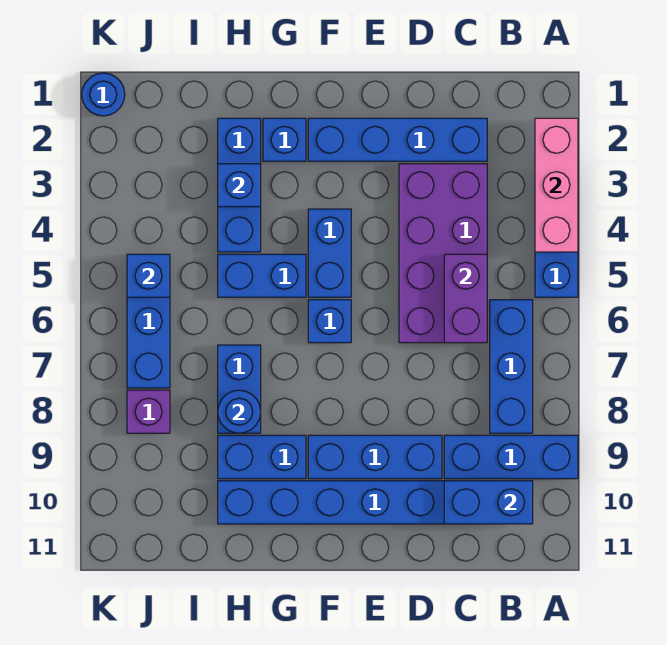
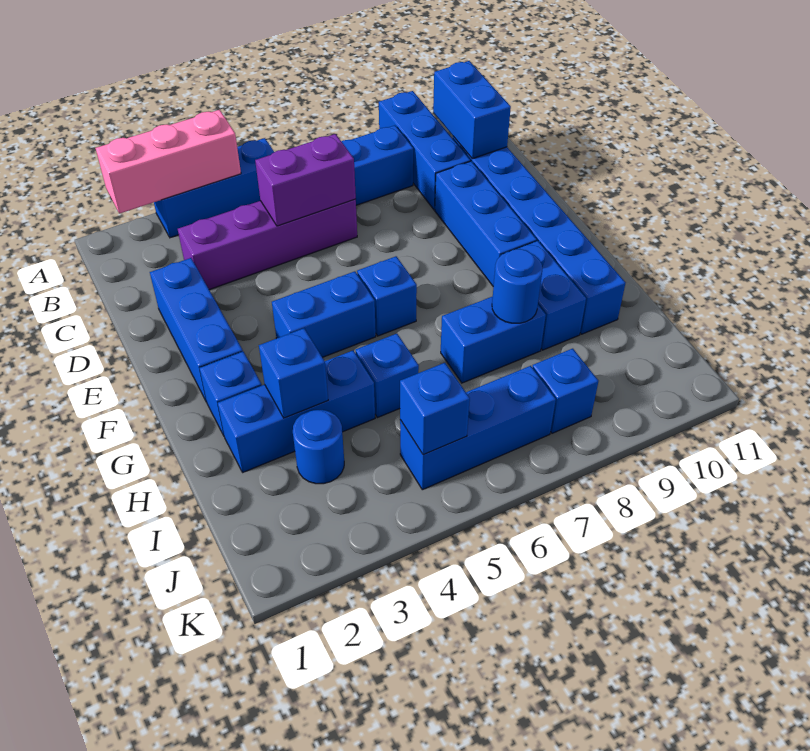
blue brick C2:F2 level 1 -> blue brick D2:F2 level 1
purple brick C3:D6 level 1 -> purple brick C3:C6 level 1
blue brick G5:H5 level 1 -> blue brick H5 level 1
purple brick J8 level 1 -> blue brick J8 level 1
blue round brick K1 level 1 -> blue round brick I3 level 1

